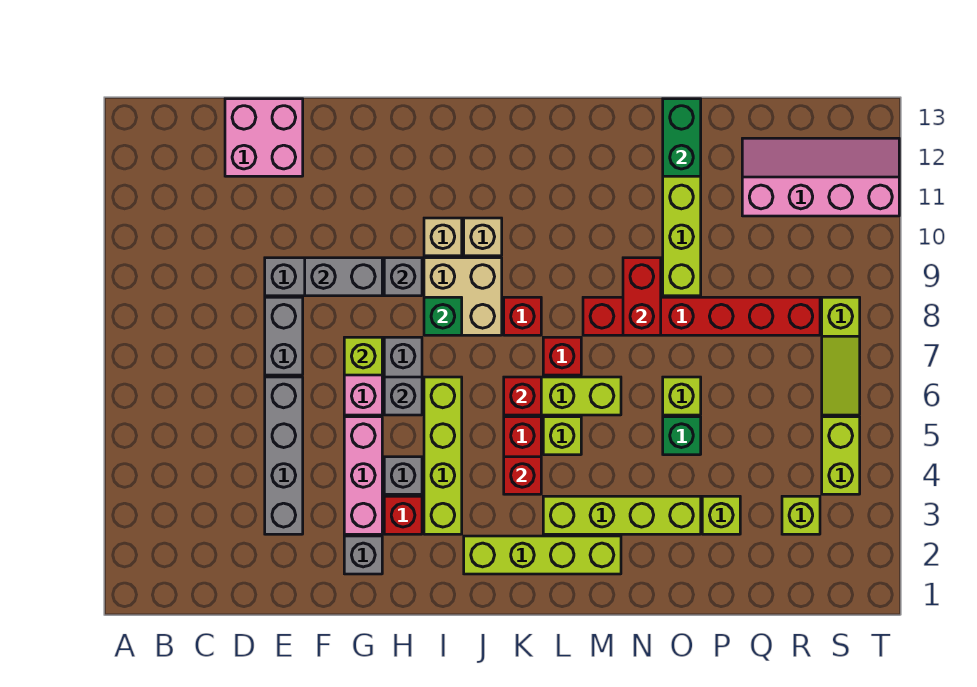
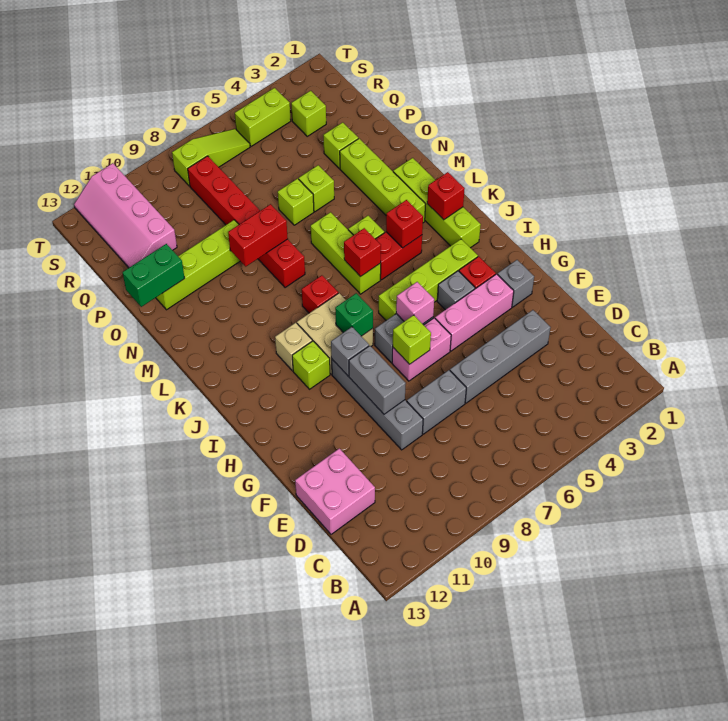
grey brick H6 level 2 -> pink brick H6 level 2
tan brick I10 level 1 -> lime brick I10 level 1
red brick L7 level 1 -> red brick K2 level 2
green brick O5 level 1 -> lime brick O5 level 1

